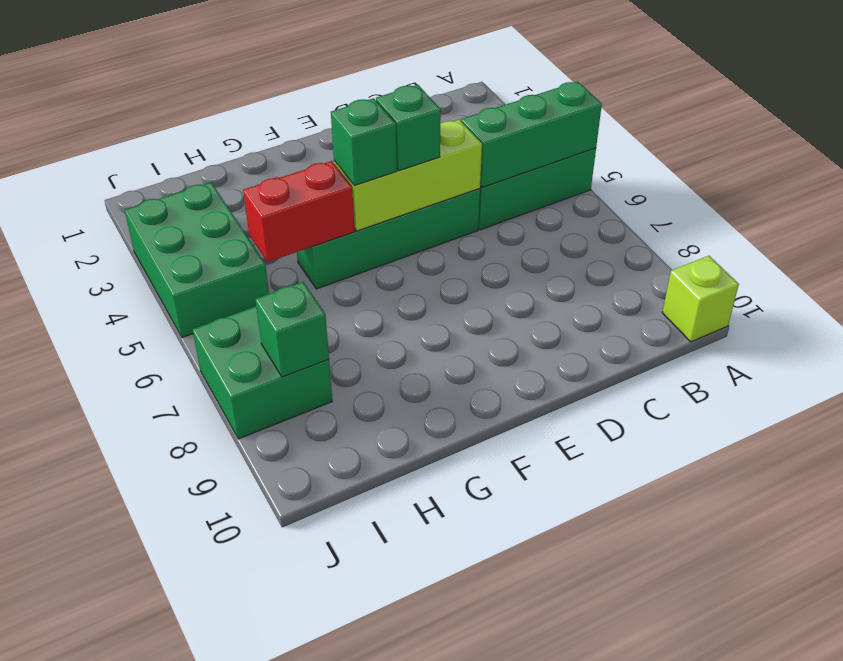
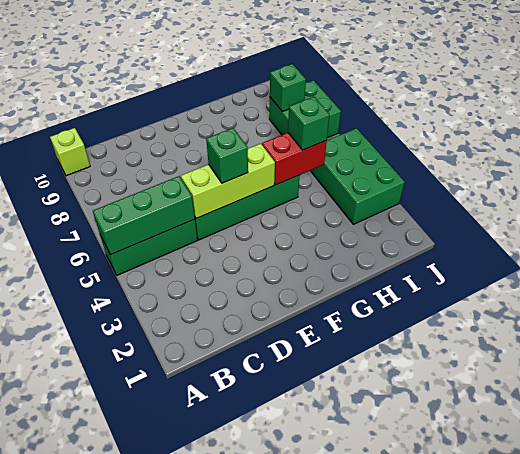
green brick F5 level 3 -> green brick H5 level 3

